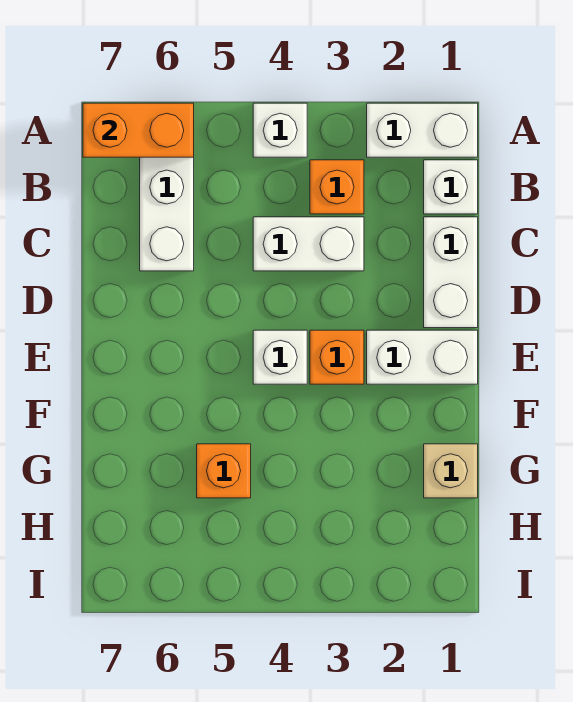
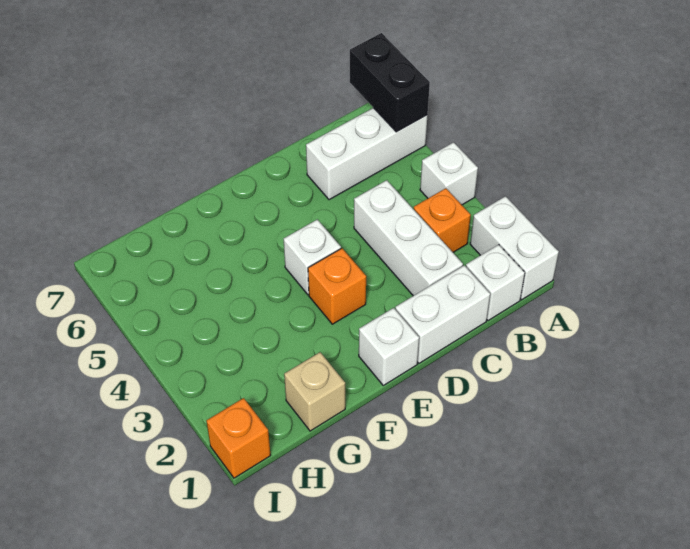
orange brick A6:A7 level 2 -> black brick A6:A7 level 2
white brick C3:C4 level 1 -> white brick C2:C4 level 1
white brick E1:E2 level 1 -> white brick E1 level 1
orange brick G5 level 1 -> orange brick I1 level 1

